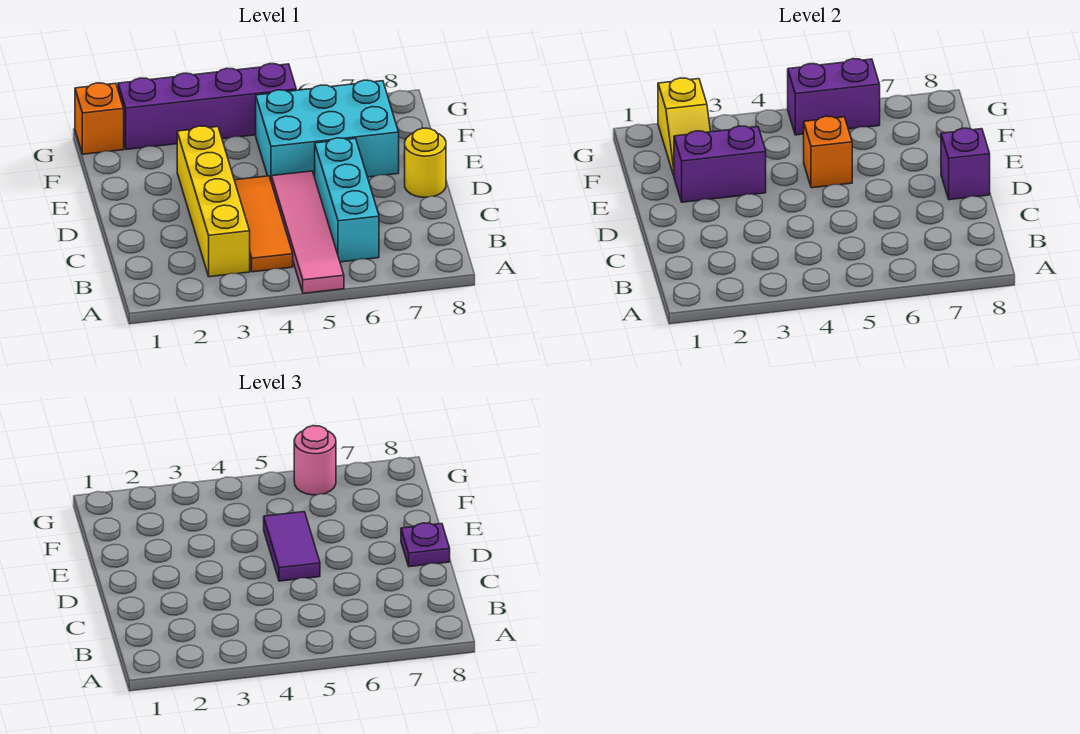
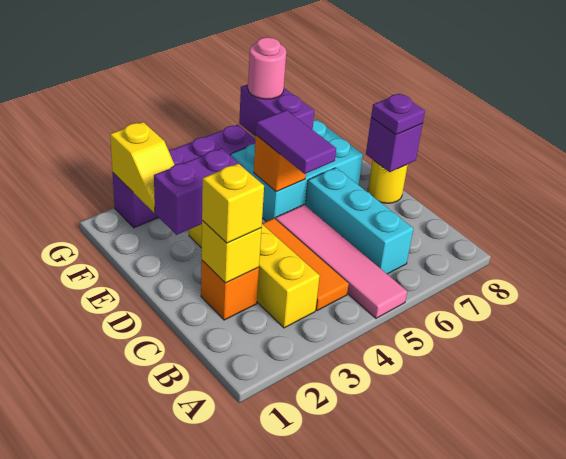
none -> yellow brick C2 level 2
none -> yellow brick C2 level 3
orange brick G1 level 1 -> orange brick C2 level 1
purple brick G5:G6 level 2 -> purple brick F6:G6 level 2

